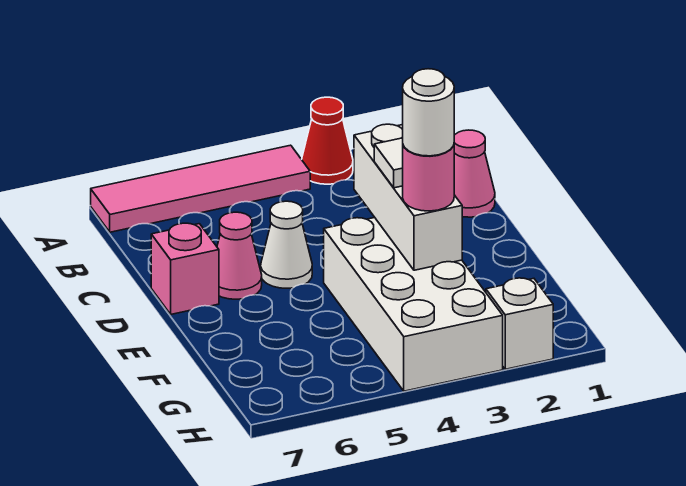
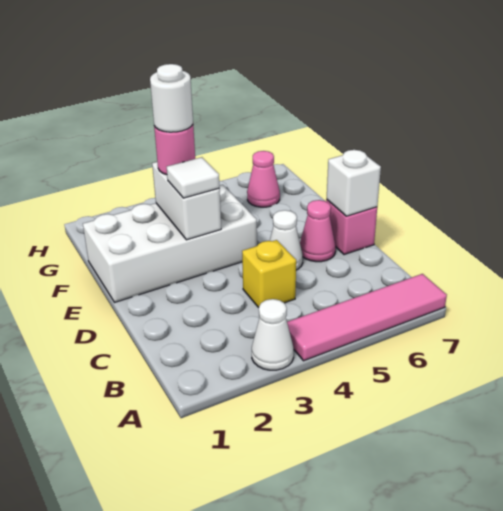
red cone A3 level 1 -> white cone A3 level 1
pink cone C1 level 1 -> pink cone G6 level 1
none -> yellow brick C4 level 1
white brick D3:F3 level 2 -> white brick E3:F3 level 2
white brick E3:H4 level 1 -> white brick E1:F4 level 1
white brick H2 level 1 -> white brick D7 level 2

